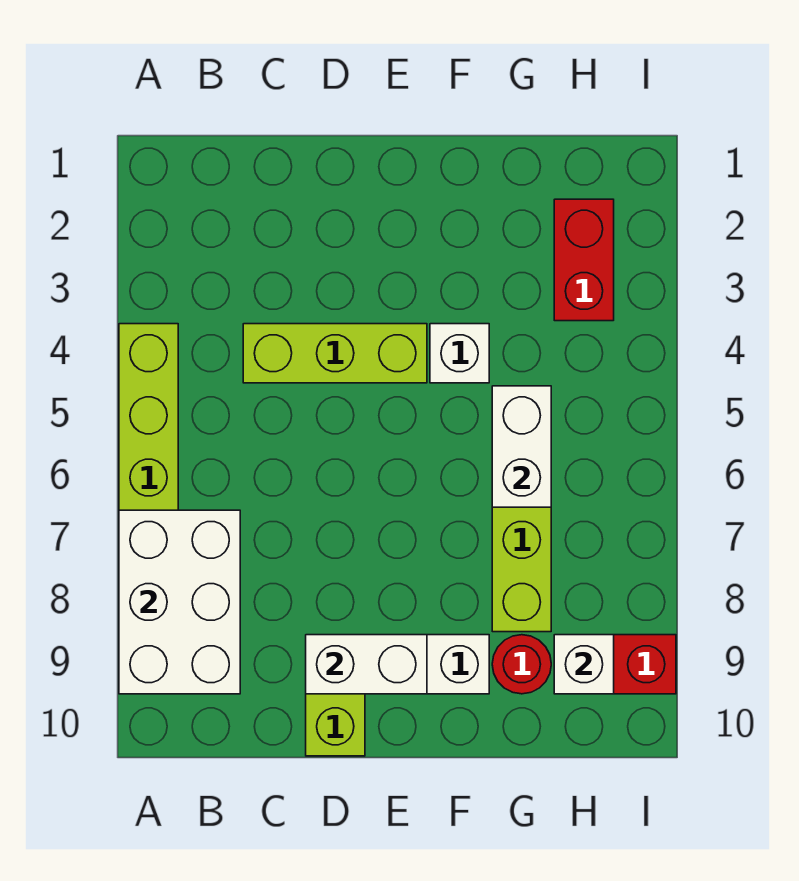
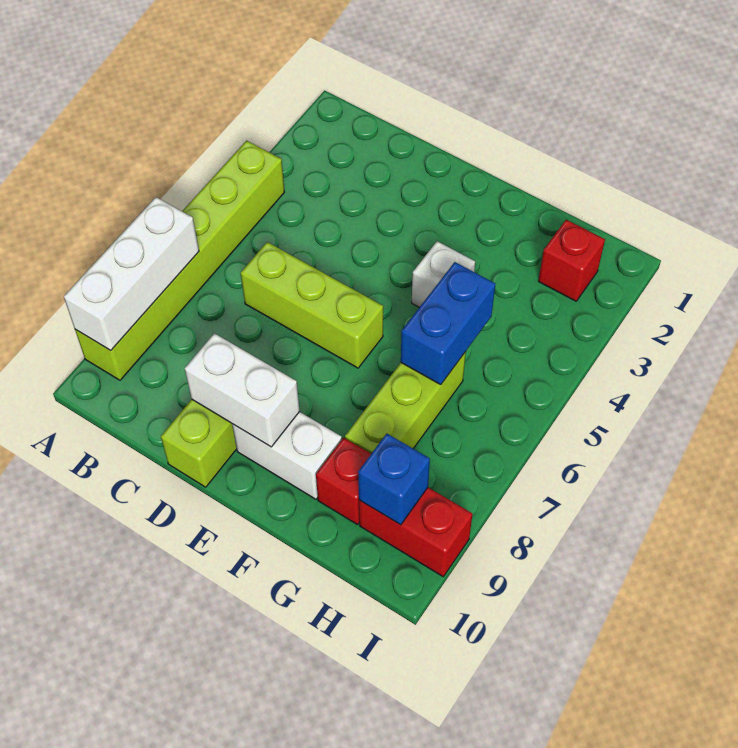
white brick A7:B9 level 2 -> white brick A7:A9 level 2
lime brick C4:E4 level 1 -> lime brick C6:E6 level 1
white brick G5:G6 level 2 -> blue brick G5:G6 level 2
red round brick G9 level 1 -> red brick G9 level 1
red brick H2:H3 level 1 -> red brick H2 level 1
white brick H9 level 2 -> blue brick H9 level 2

